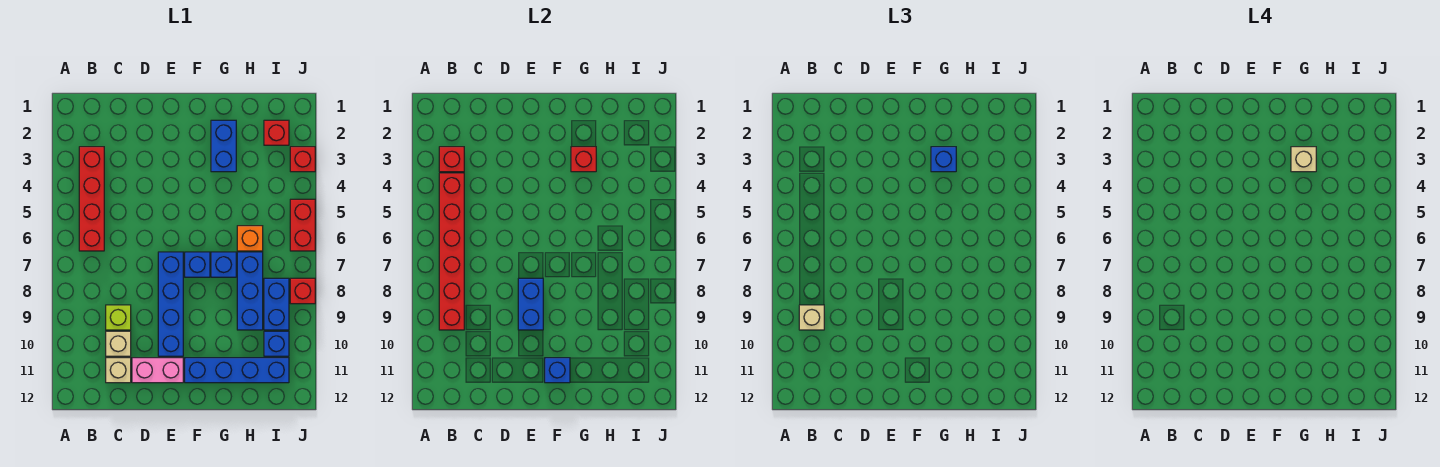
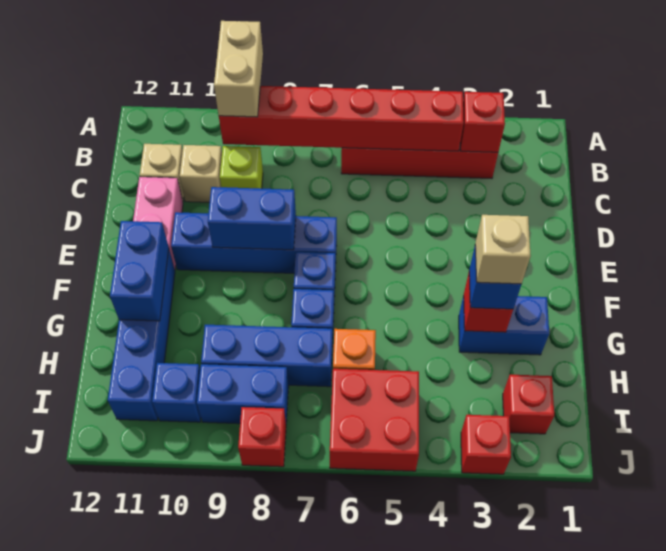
tan brick B9 level 3 -> tan brick A9:B9 level 3
blue brick F11 level 2 -> blue brick F11:G11 level 2
red brick J5:J6 level 1 -> red brick I5:J6 level 1

